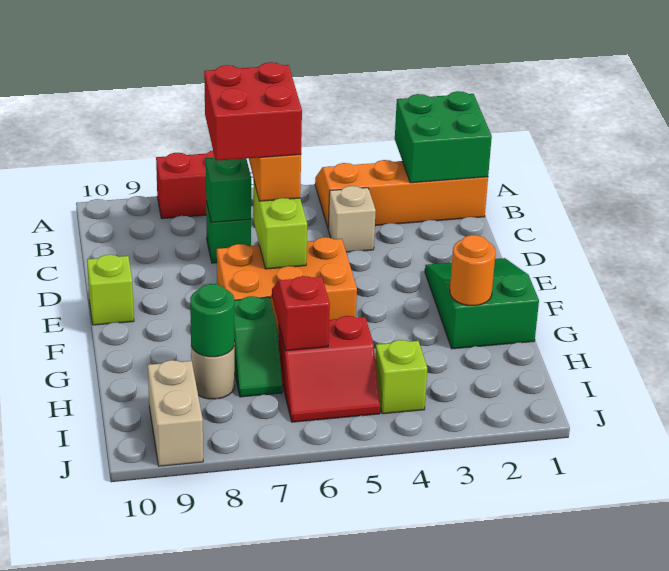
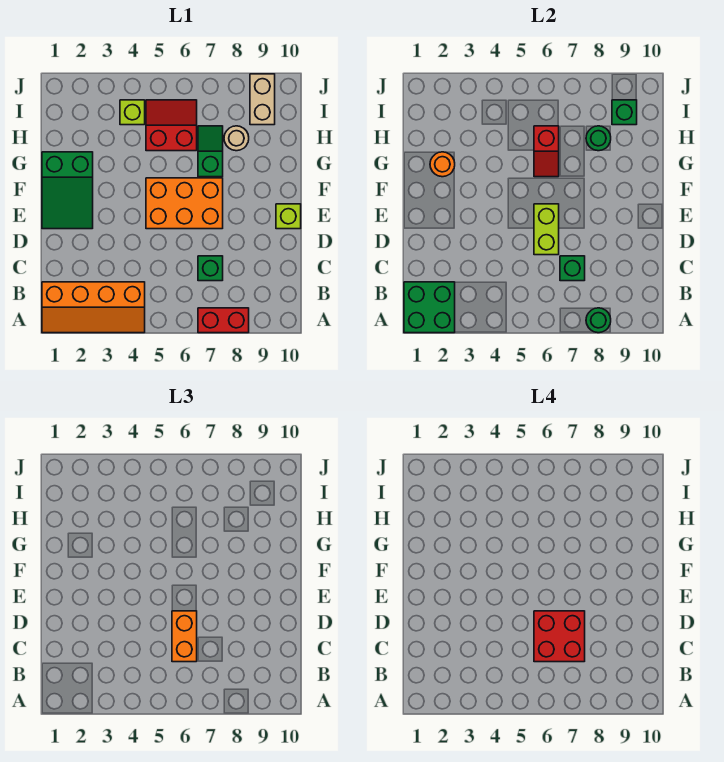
none -> green round brick A8 level 2
tan brick C4 level 1 -> none
none -> green brick I9 level 2

